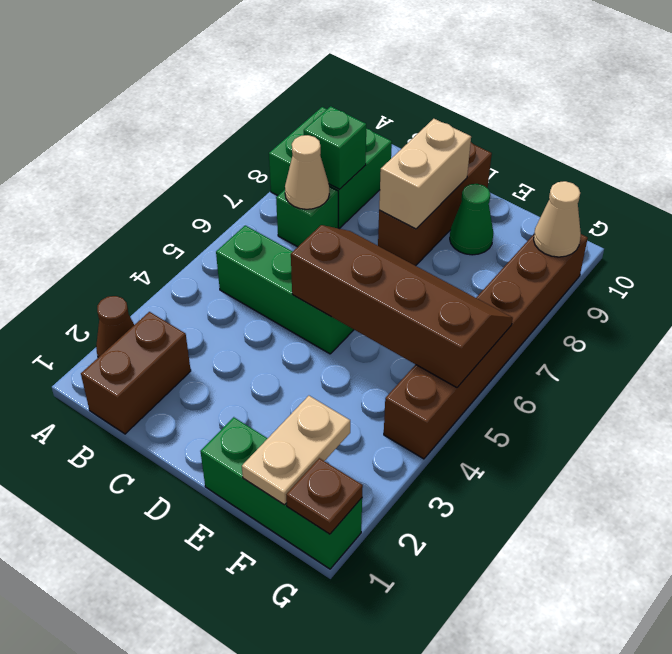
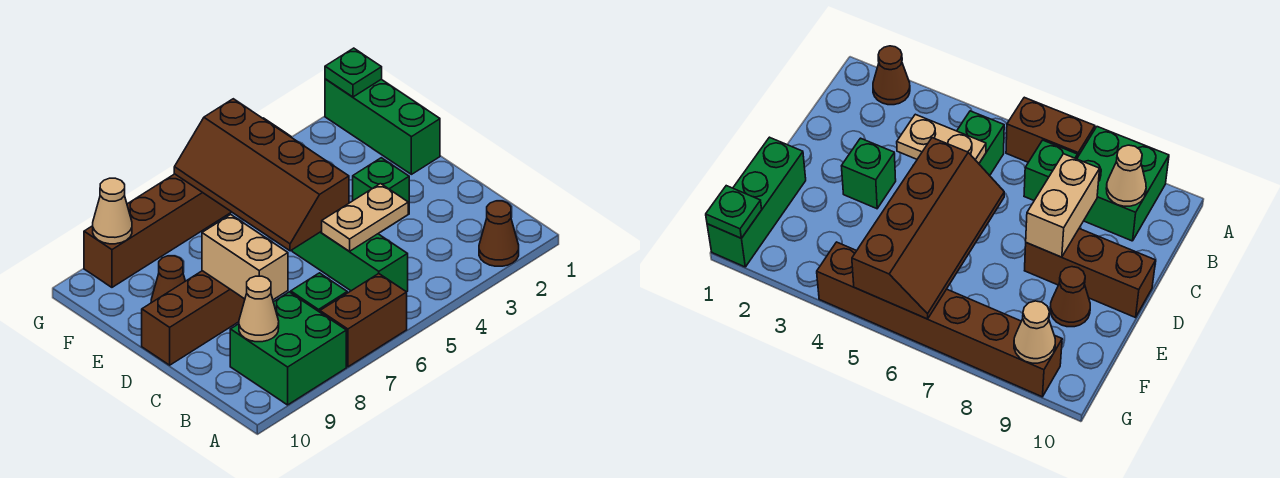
brown brick B1:B2 level 1 -> brown brick A6:A7 level 1
tan cone B7 level 2 -> tan cone B9 level 2
green brick B8 level 2 -> green brick D3 level 1
tan brick D8:D9 level 2 -> tan brick C8:D8 level 2
green cone E9 level 1 -> brown cone E9 level 1
tan plate F1:F2 level 2 -> tan plate C4:C5 level 2
brown plate G1 level 2 -> green plate G1 level 2

